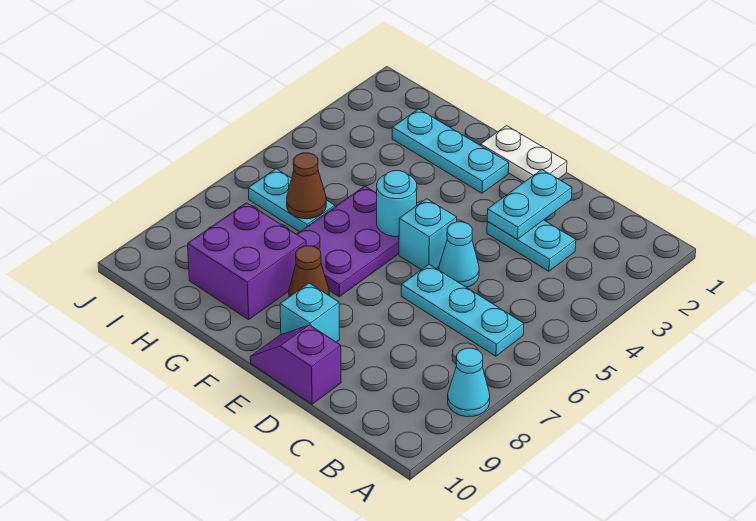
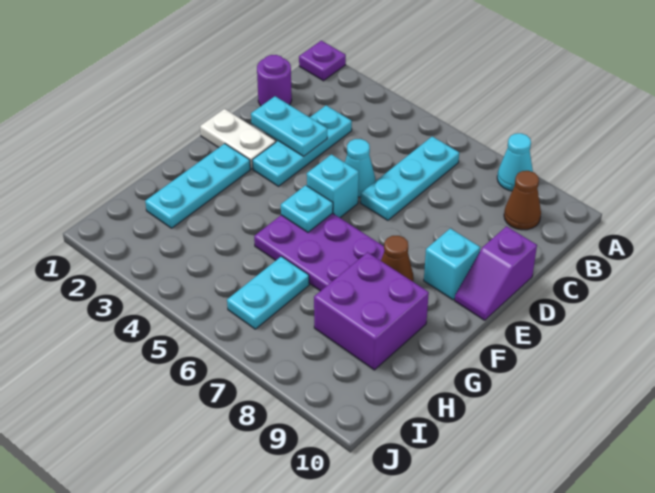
none -> purple plate A1 level 1
none -> purple round brick C1 level 1
cyan plate C3:D3 level 1 -> cyan plate C3:E3 level 1
white plate E1:F1 level 1 -> white plate E1:E2 level 1
cyan round brick F5 level 2 -> cyan plate F5 level 2
brown cone H6 level 2 -> brown cone B9 level 1

